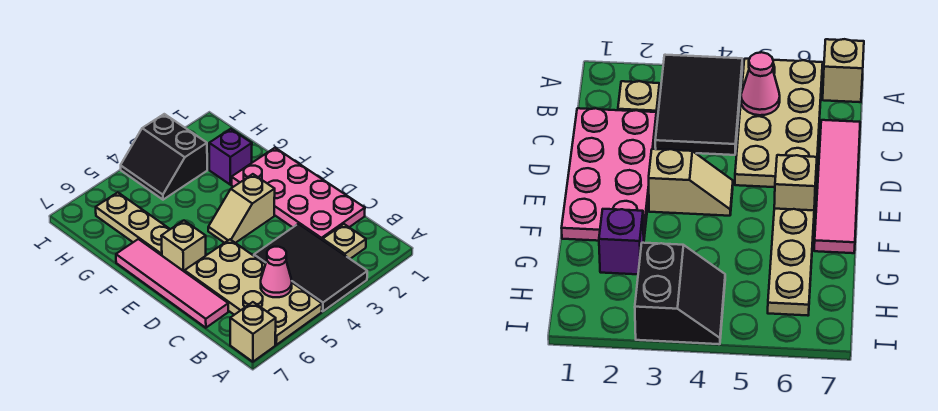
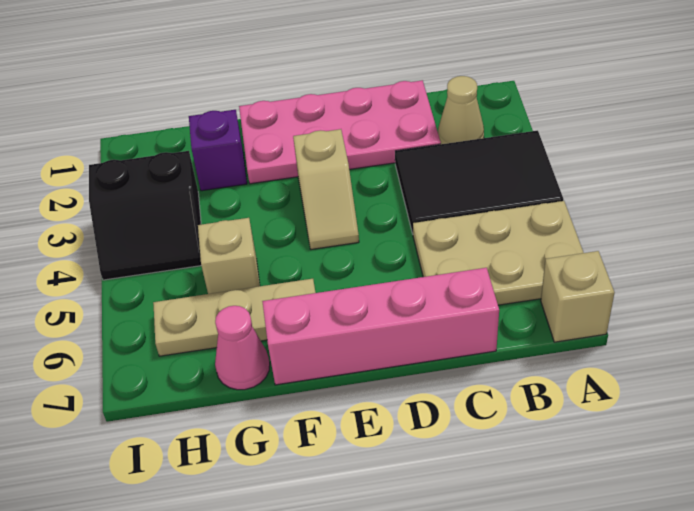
tan plate A5:D6 level 1 -> tan plate A5:C6 level 1
tan plate B2 level 1 -> tan cone B2 level 1
pink cone B5 level 2 -> pink cone G7 level 1
pink tile C7:F7 level 1 -> pink brick C7:F7 level 1
tan brick E6 level 1 -> tan brick G5 level 1

